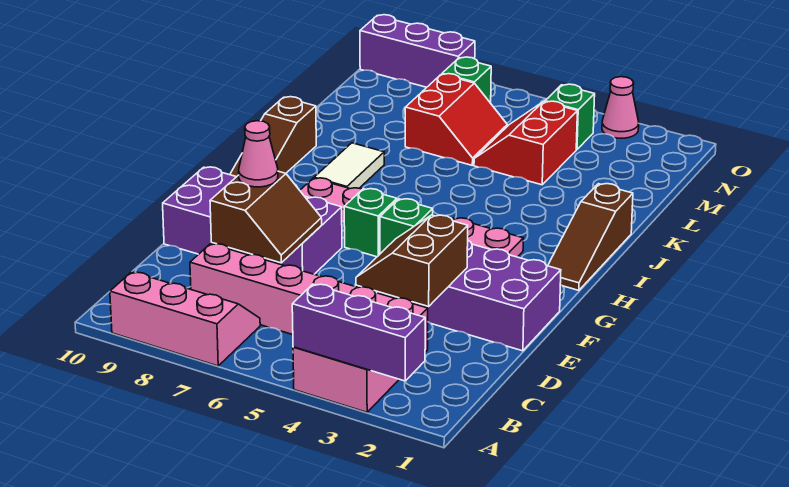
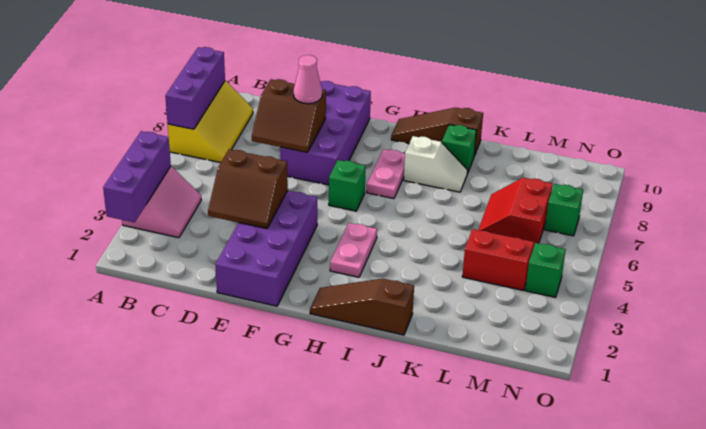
pink slope A7:B9 level 1 top A -> yellow slope A7:B9 level 1 top A
pink brick C3:C8 level 1 -> none
brown slope D3:E4 level 2 top 3 -> brown slope D3:E4 level 2 top 4
green brick G5 level 1 -> green brick J9 level 1
white tile I8:J8 level 1 -> white slope I8:J8 level 1 top I
red slope L6:M7 level 1 top 7 -> red slope L6:M7 level 1 top M
pink cone O3 level 1 -> none
purple brick O8:O10 level 1 -> purple brick A7:A9 level 2

